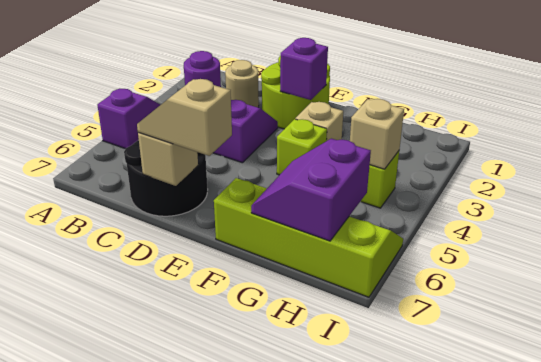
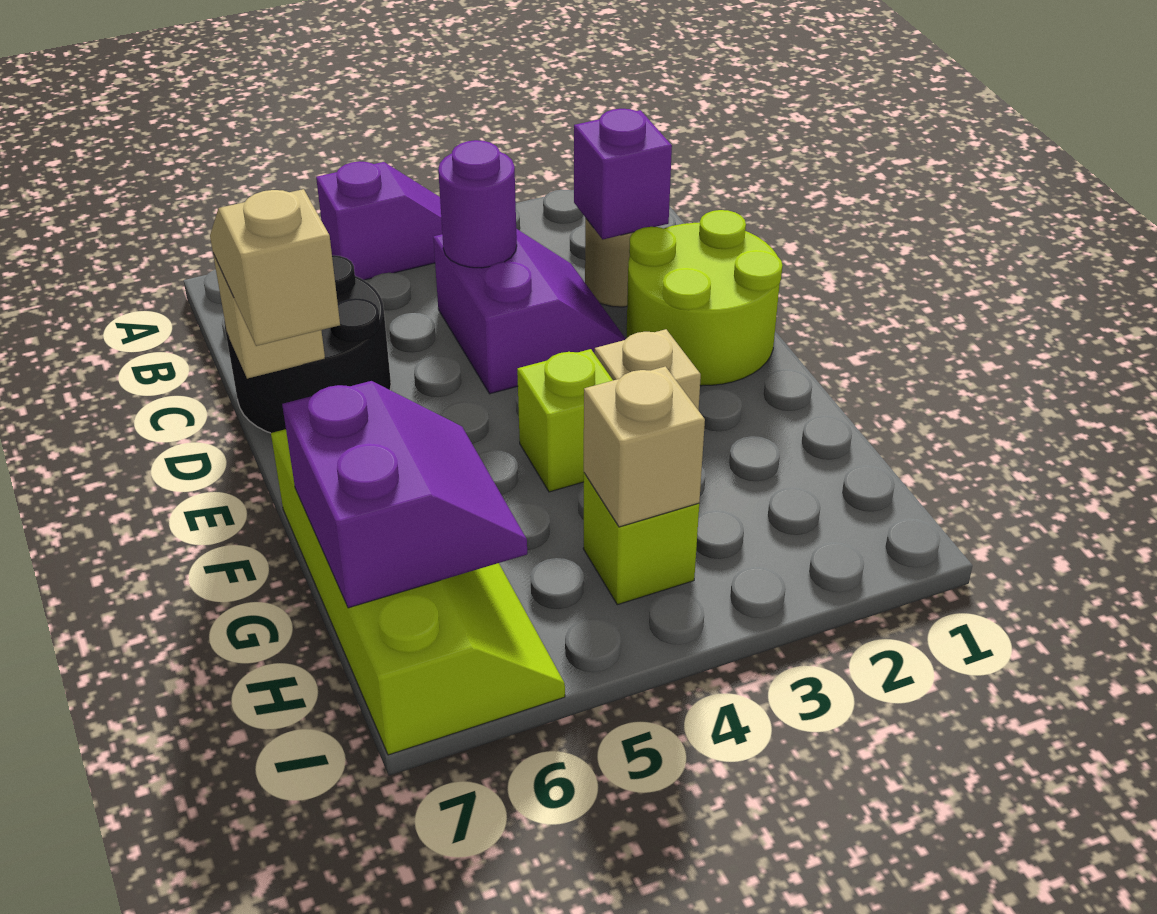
purple brick E2 level 2 -> purple brick C2 level 2
purple slope G6:H7 level 2 top H -> purple slope G6:H7 level 2 top 7

